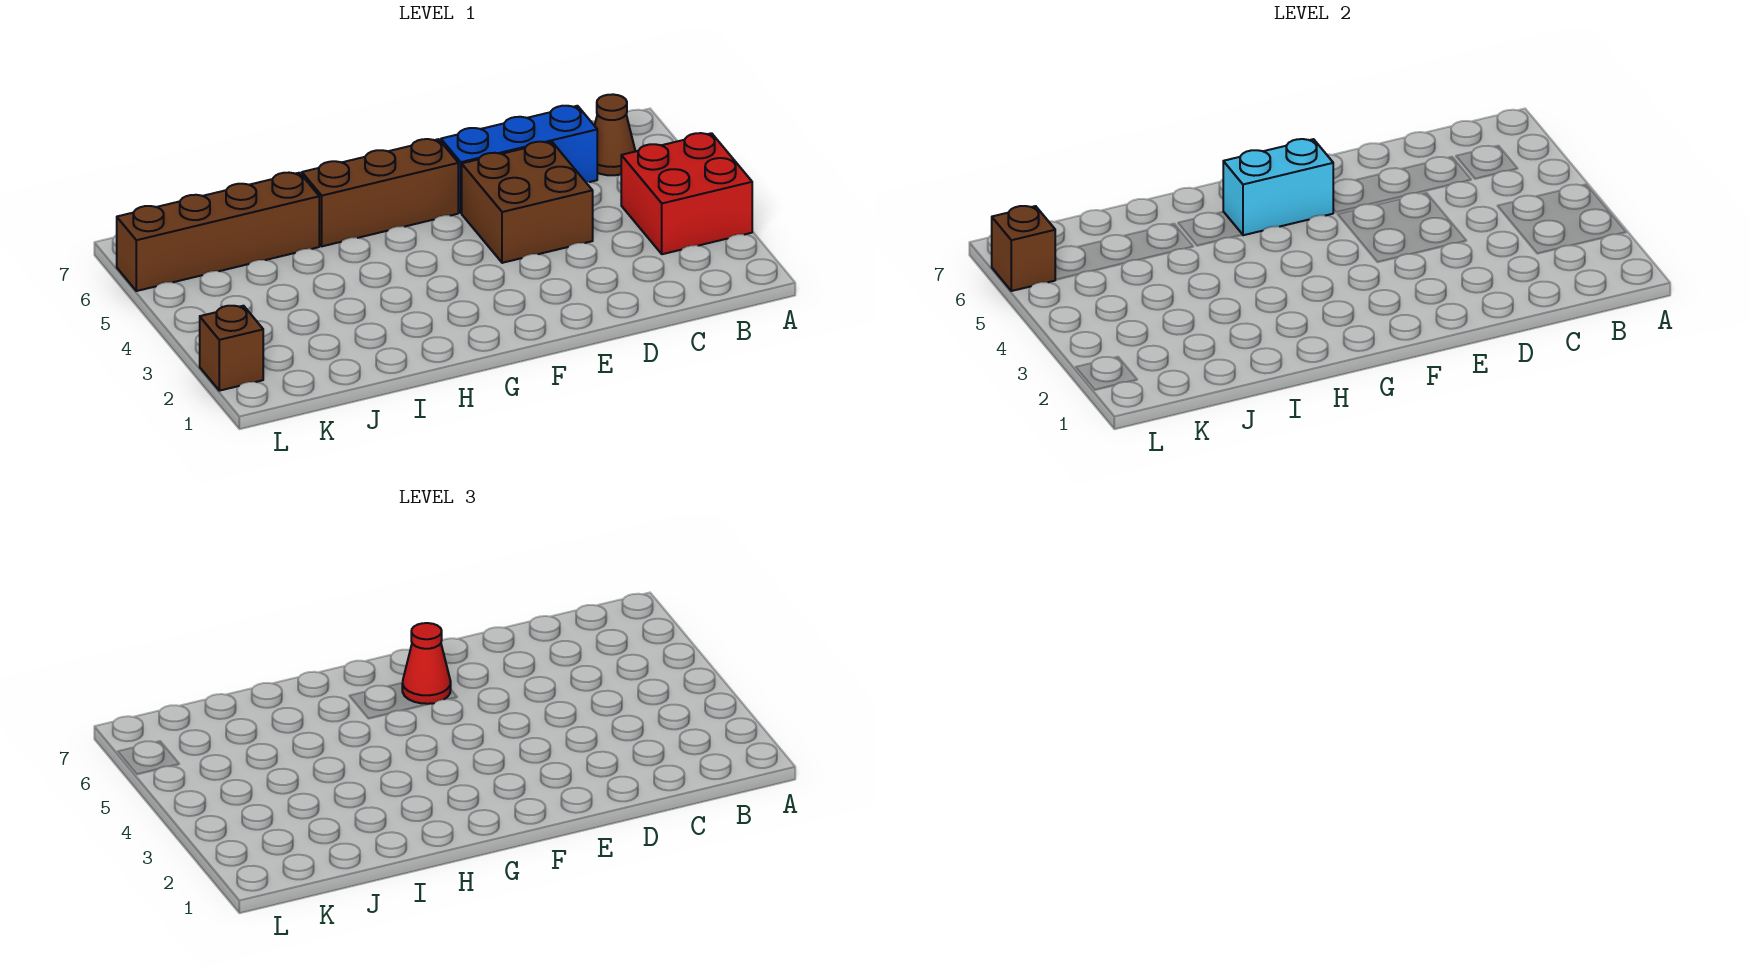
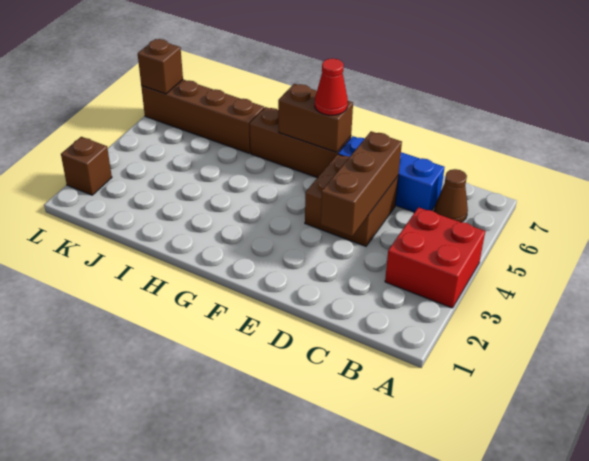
none -> brown brick D3:D5 level 2
cyan brick F6:G6 level 2 -> brown brick F6:G6 level 2

